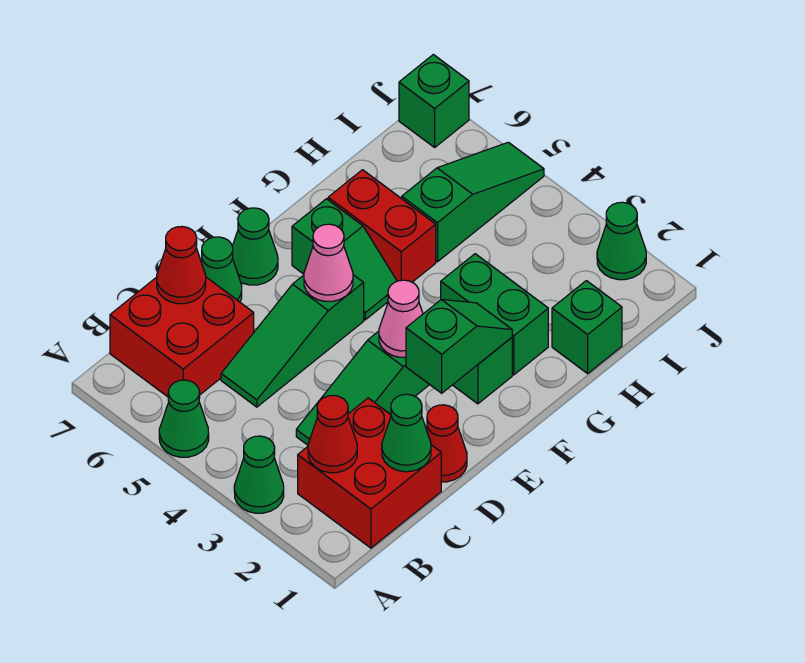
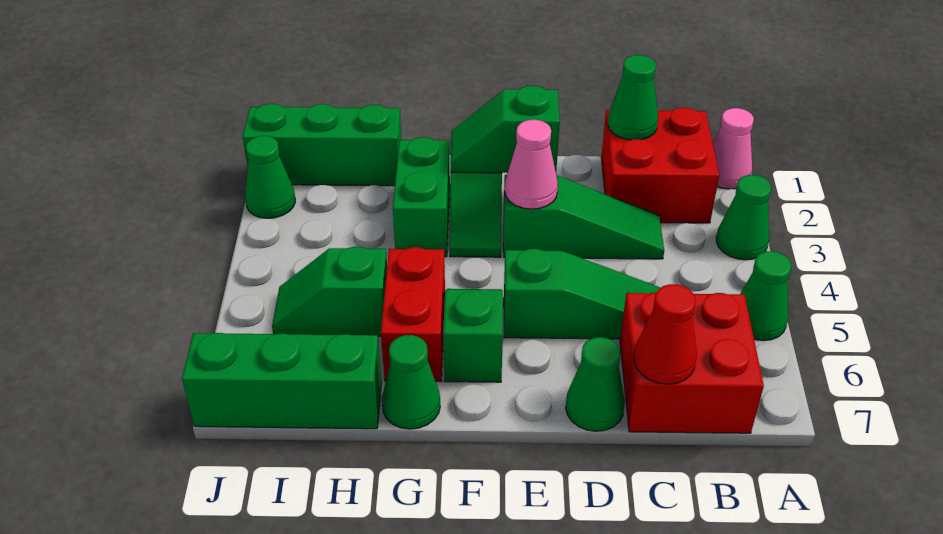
red cone B2 level 2 -> none
red cone D1 level 1 -> none
pink cone E5 level 2 -> pink cone A1 level 1
green cone E7 level 1 -> green cone G7 level 1
green brick H1 level 1 -> green brick H1:J1 level 1
green slope H5:J5 level 1 top H -> green slope H5:I5 level 1 top H
green brick J7 level 1 -> green brick H7:J7 level 1

